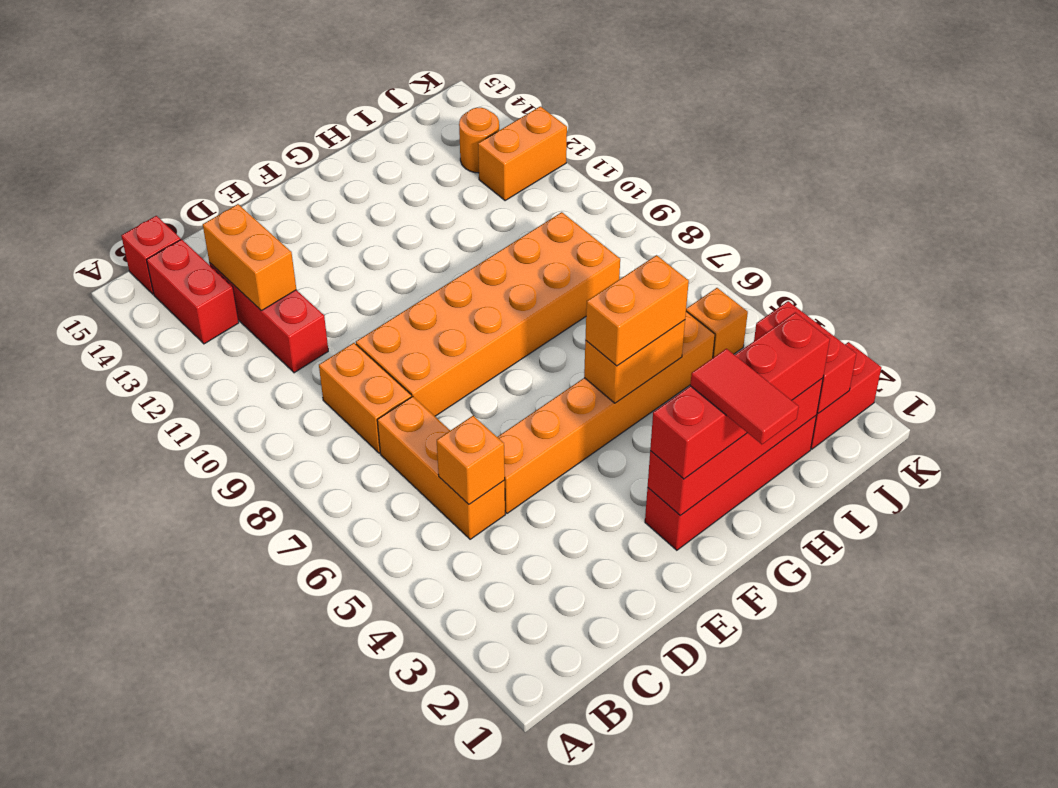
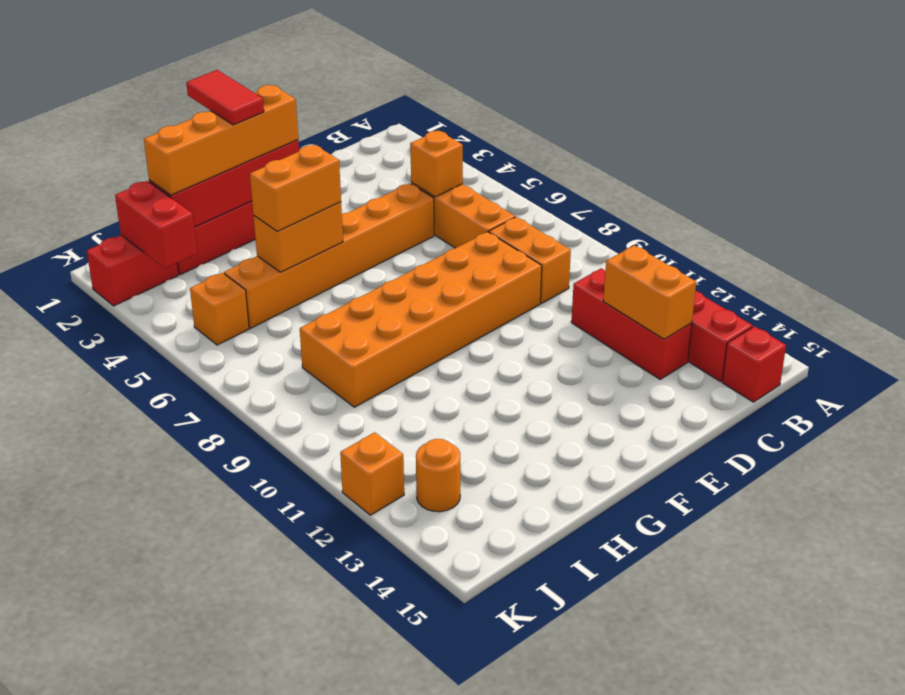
red brick F2:I2 level 3 -> orange brick F2:I2 level 3
orange brick J12:K12 level 1 -> orange brick K12 level 1

